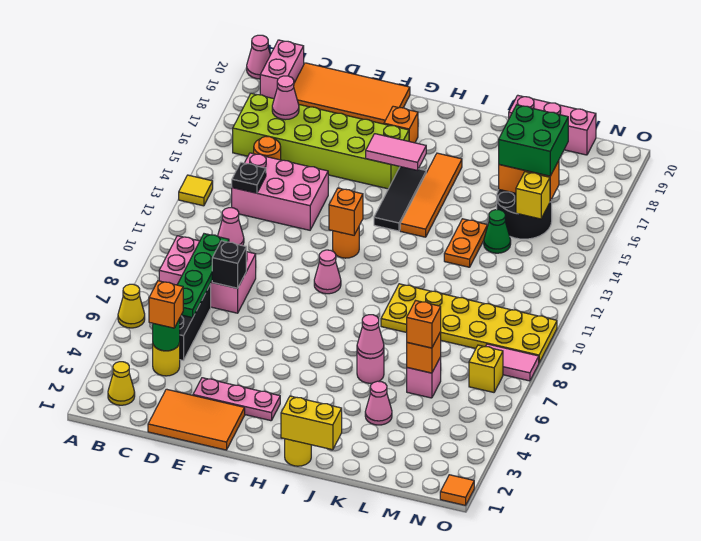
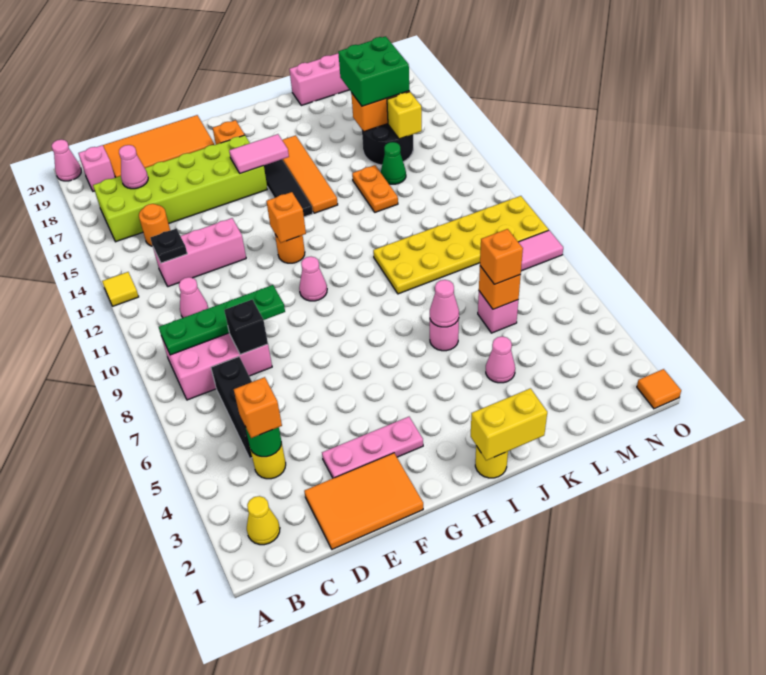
yellow cone A6 level 1 -> none
pink brick B19:B20 level 1 -> pink brick B19 level 1
green plate C6:C9 level 2 -> green plate B9:E9 level 2
pink brick C13:E14 level 1 -> pink brick C13:E13 level 1
yellow brick N7 level 1 -> none

